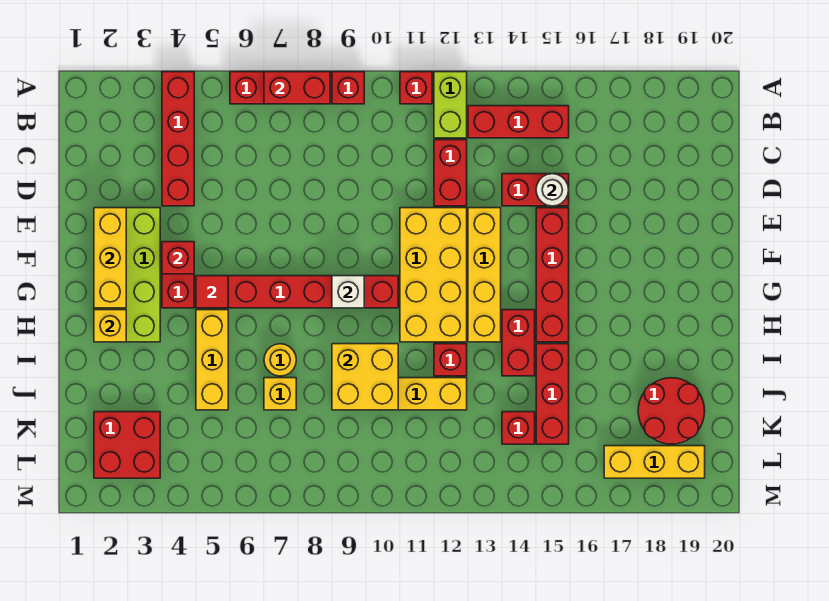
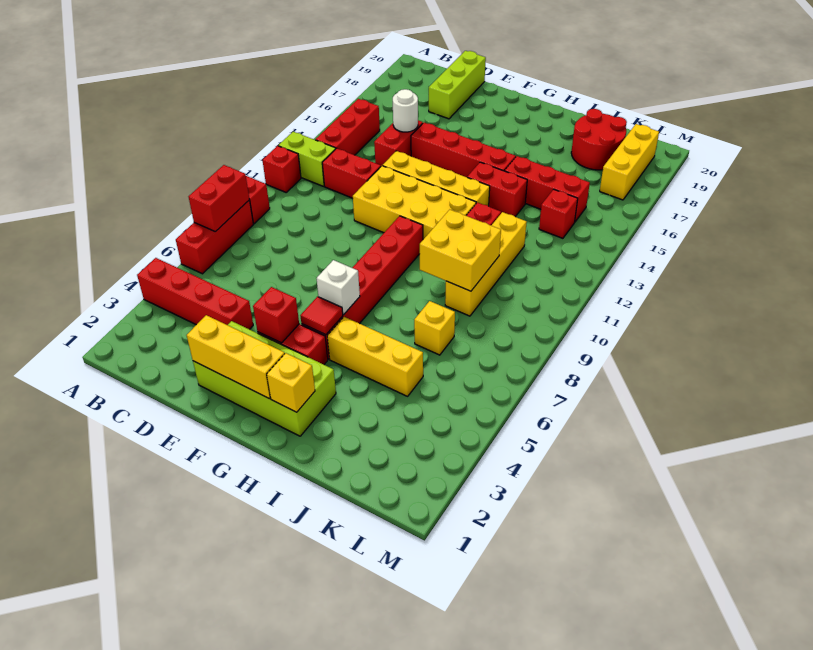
none -> lime brick D18:D20 level 1
white brick G9 level 2 -> white brick G6 level 2
yellow round brick I7 level 1 -> none
red brick K2:L3 level 1 -> none

